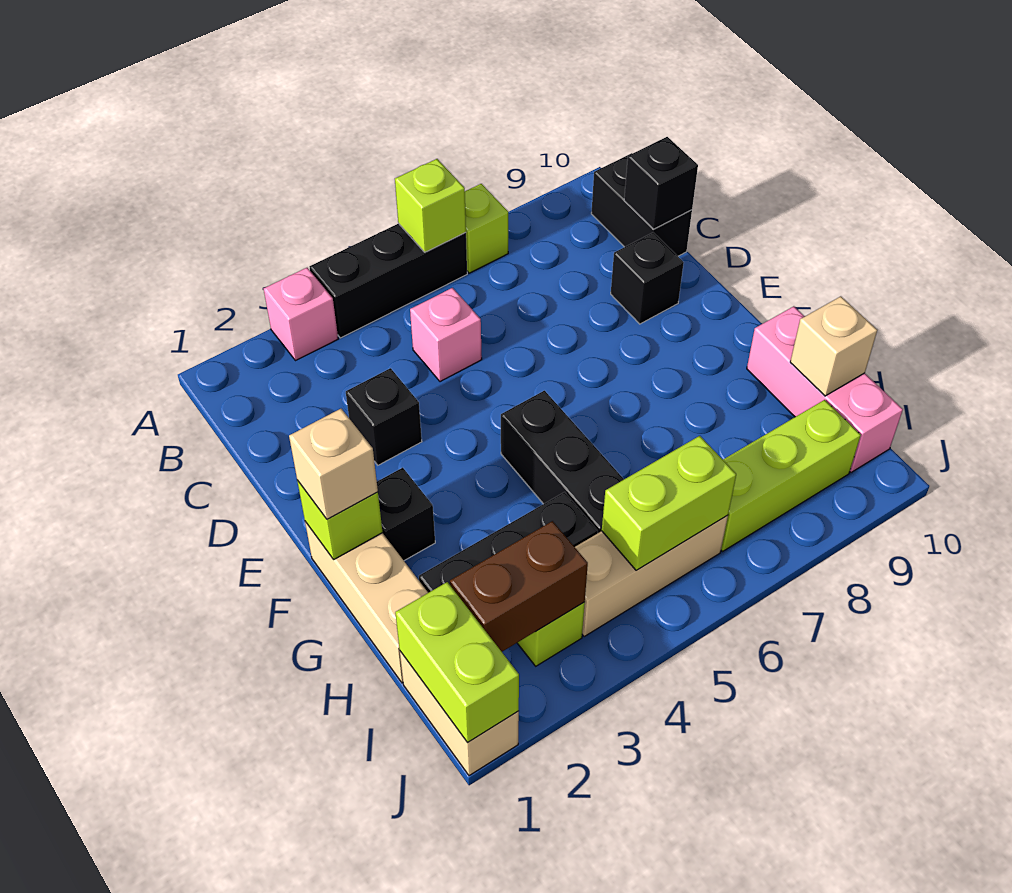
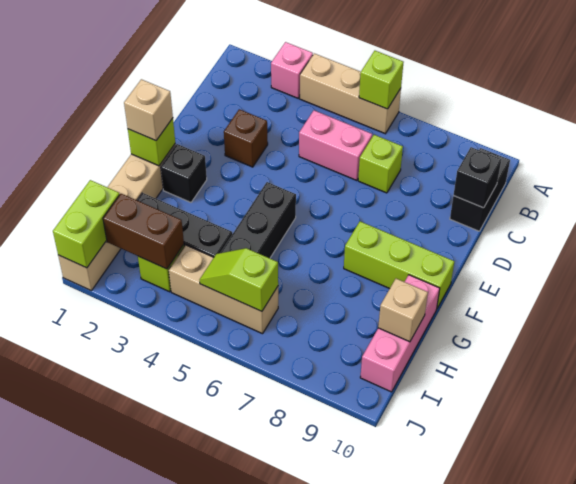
black brick A4:A6 level 1 -> tan brick A4:A6 level 1
lime brick A7 level 1 -> lime brick C7 level 1
pink brick C5 level 1 -> pink brick C5:C6 level 1
black brick D3 level 1 -> brown brick D3 level 1
black brick D9 level 1 -> none
lime brick I5:I6 level 2 -> lime slope I5:I6 level 2 top 6
lime brick I7:I9 level 1 -> lime brick F8:F10 level 1

